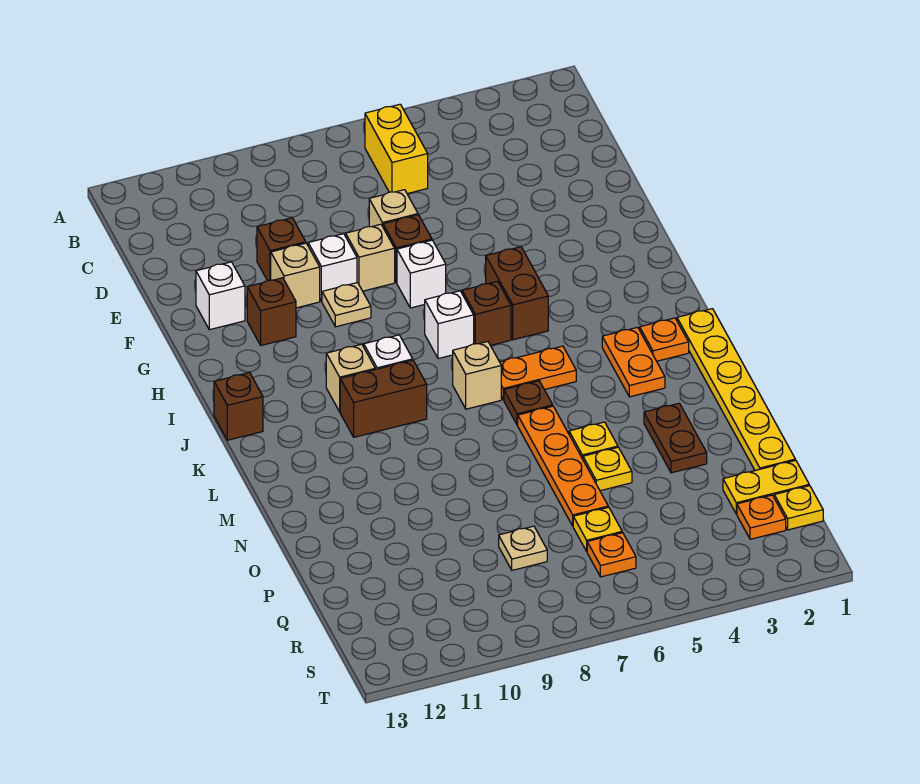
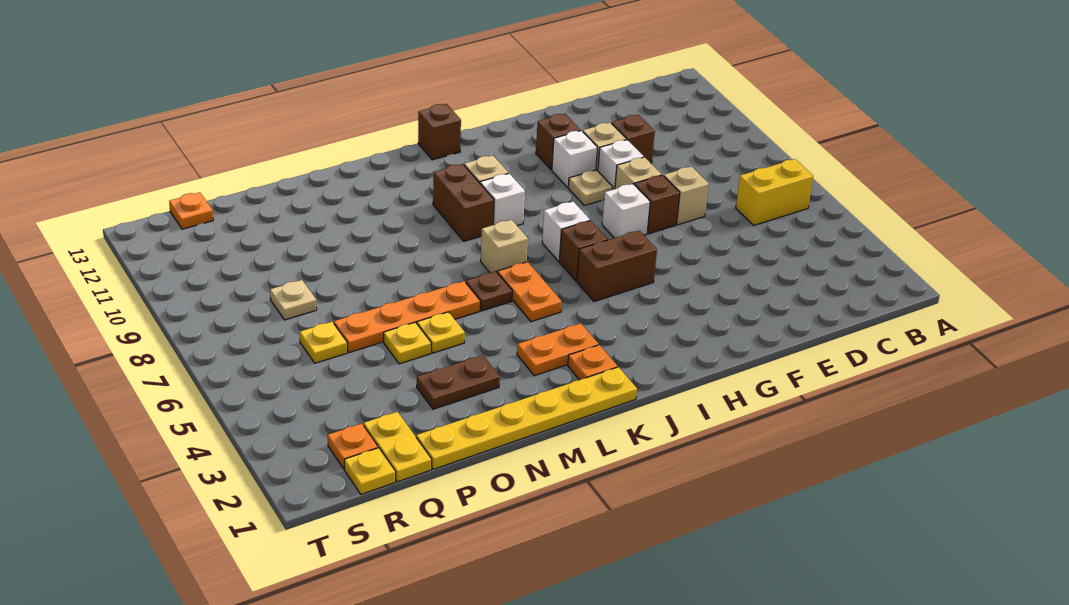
white brick F12 level 1 -> white brick G10 level 1
orange plate R6 level 1 -> orange plate R13 level 1

